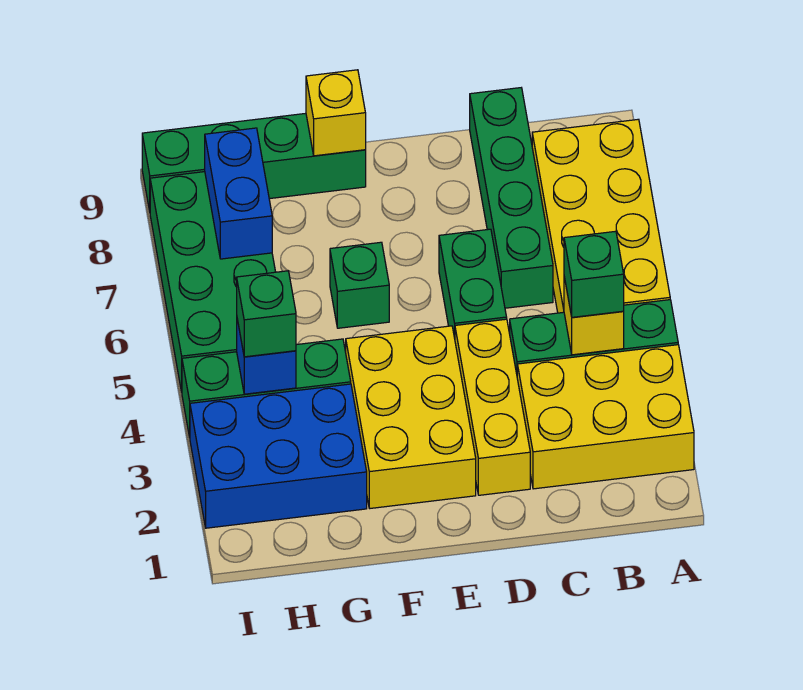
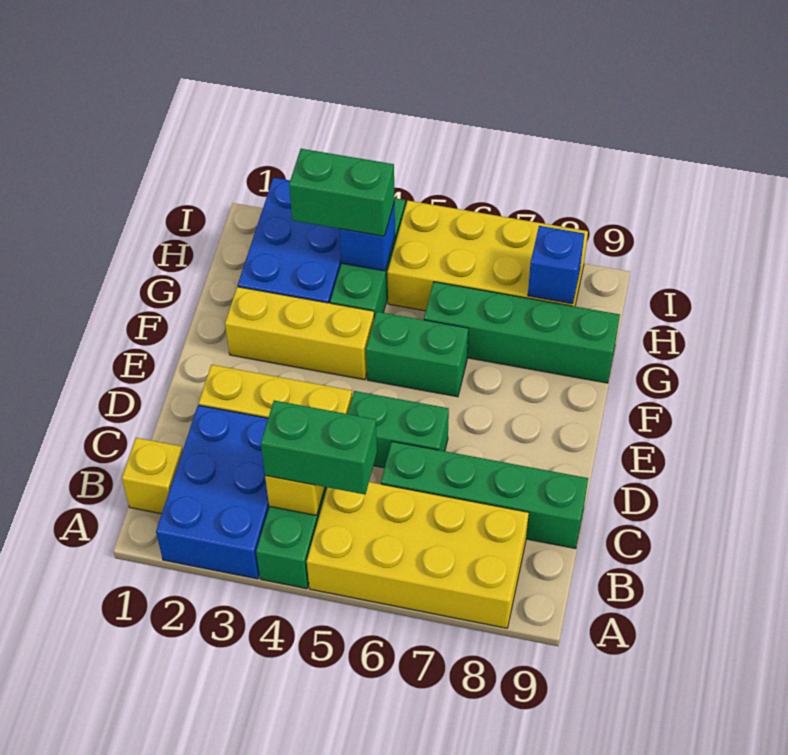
yellow brick A2:C3 level 1 -> blue brick A2:C3 level 1
green brick B4 level 3 -> green brick B4:B5 level 3
yellow brick E2:F4 level 1 -> yellow brick F2:F4 level 1
green brick F6 level 1 -> green brick F5:F6 level 1
green brick F9:I9 level 1 -> green brick G6:G9 level 1
yellow brick F9 level 2 -> yellow brick B1 level 1
green brick H4 level 3 -> green brick H3:H4 level 3
green brick H5:I8 level 1 -> yellow brick H5:I8 level 1
blue brick H7:H8 level 2 -> blue brick H8 level 2

